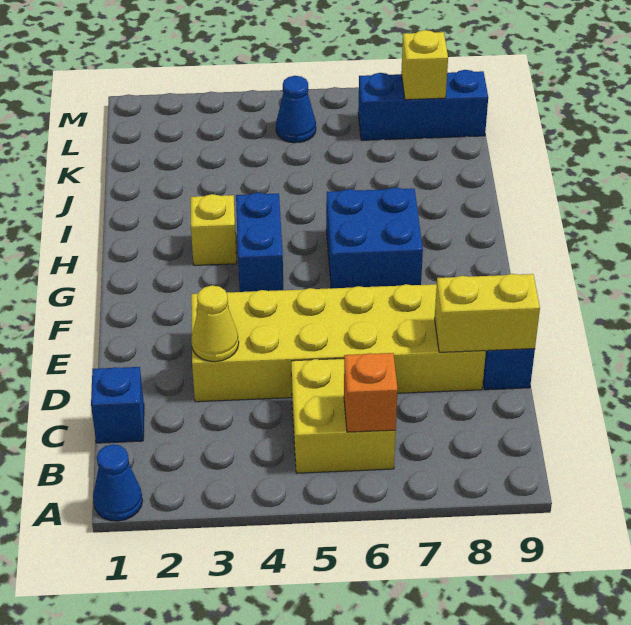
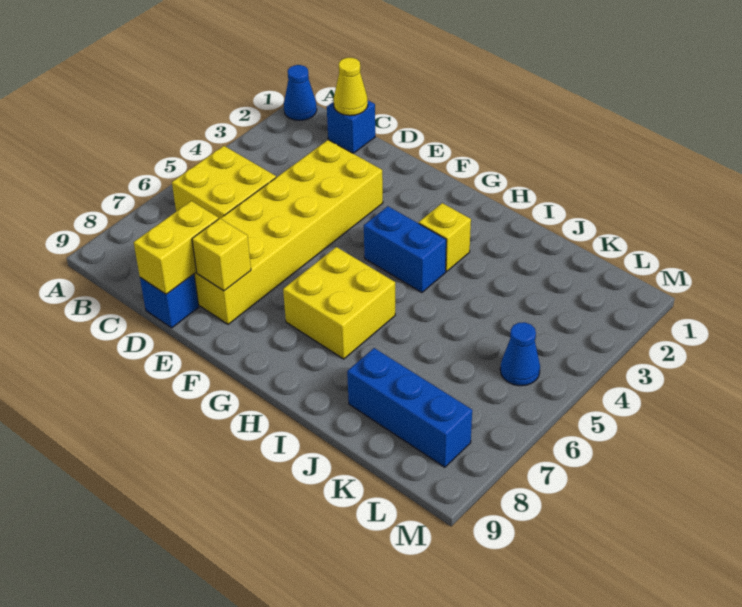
orange brick B6 level 2 -> none
yellow cone D3 level 2 -> yellow cone C1 level 2
blue brick G6:H7 level 1 -> yellow brick G6:H7 level 1
blue brick L7:L9 level 1 -> blue brick J8:L8 level 1
yellow brick L8 level 2 -> yellow brick E8 level 2

